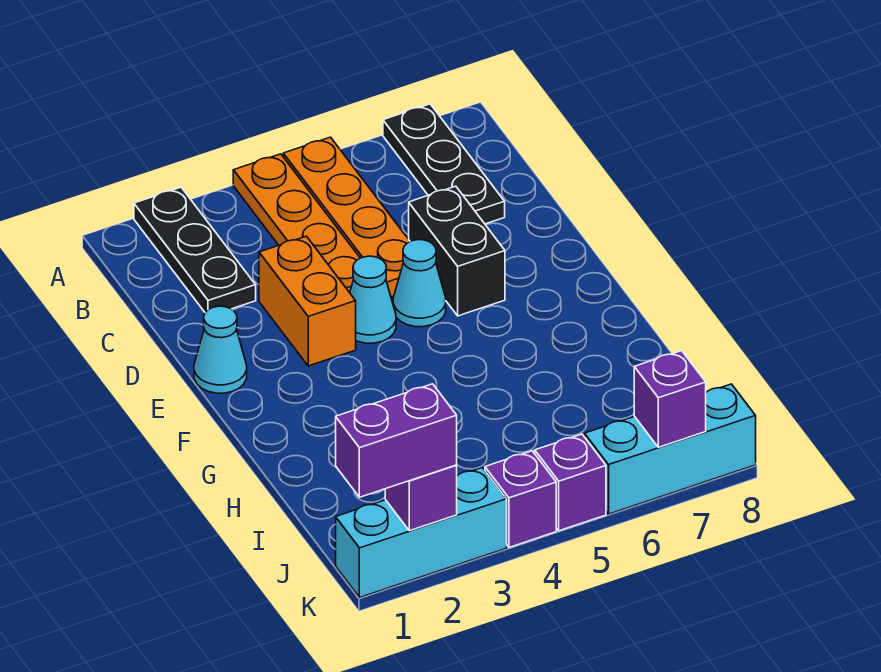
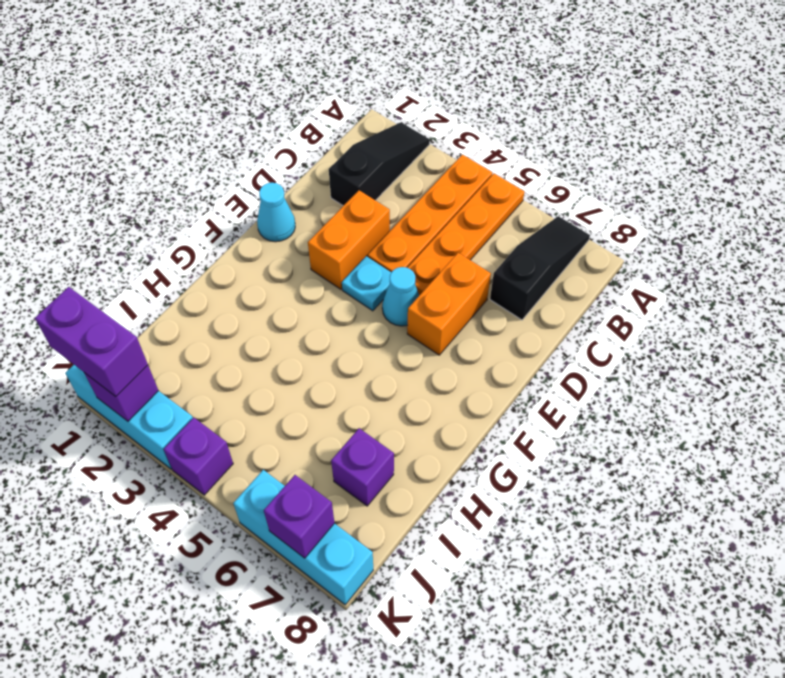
black plate A2:C2 level 1 -> black slope A2:C2 level 1 top C
black plate A7:C7 level 1 -> black slope A7:C7 level 1 top C
black brick D6:E6 level 1 -> orange brick D6:E6 level 1
cyan cone E4 level 1 -> cyan plate E4 level 1
purple brick K5 level 1 -> purple brick I7 level 1

